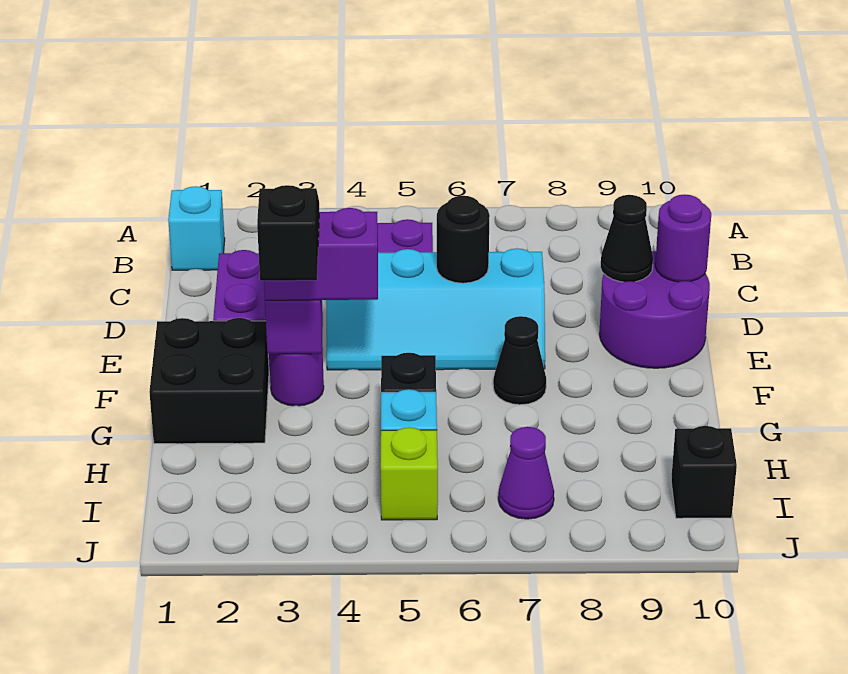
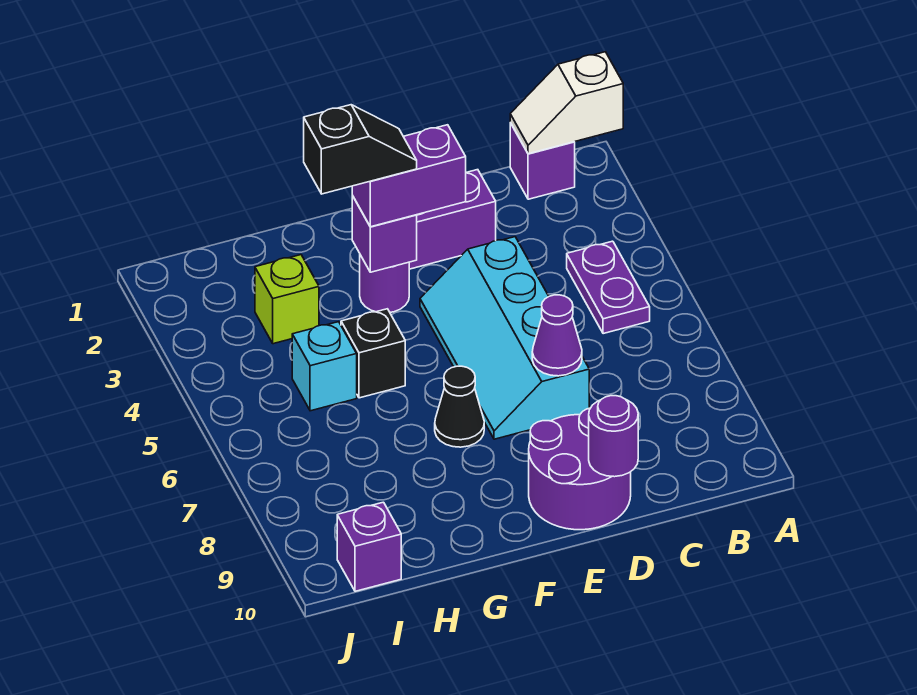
none -> white slope A1:B1 level 2 top A
cyan brick B1 level 1 -> purple brick B1 level 1
black round brick D6 level 2 -> none
black cone D9 level 2 -> none
black brick F1:G2 level 1 -> none
purple brick F3:F4 level 3 -> purple brick E3:F3 level 3
lime brick I5 level 1 -> lime brick H3 level 1
purple cone I7 level 1 -> purple cone D7 level 2
black brick I10 level 1 -> purple brick I10 level 1

